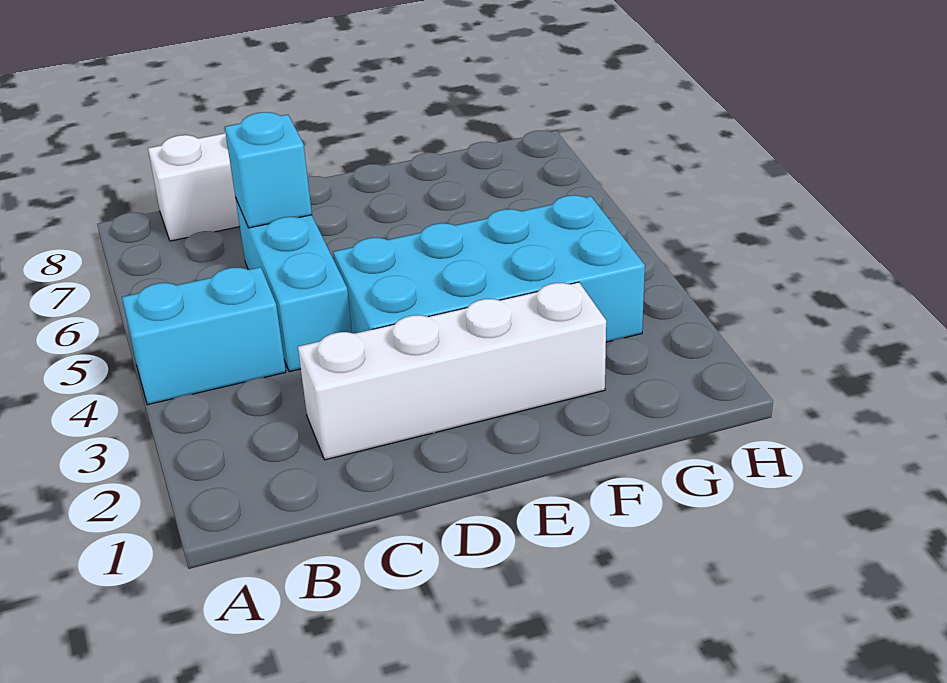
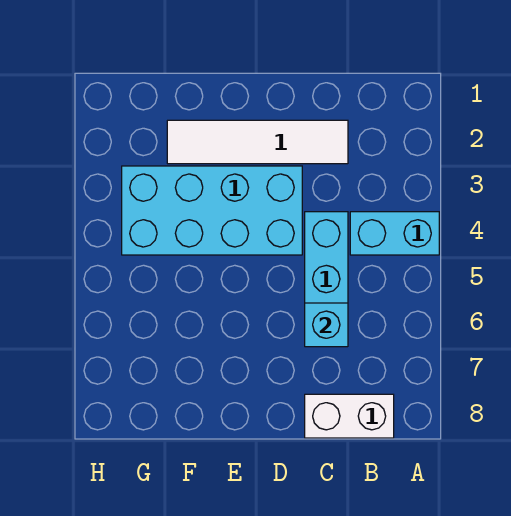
white brick C2:F2 level 1 -> white tile C2:F2 level 1

